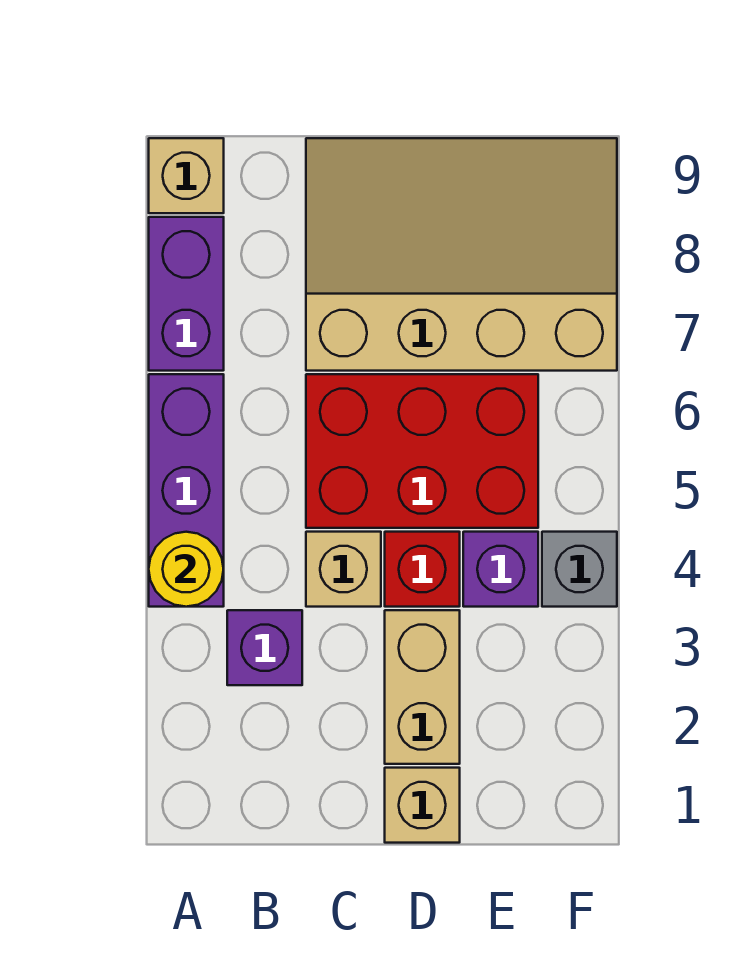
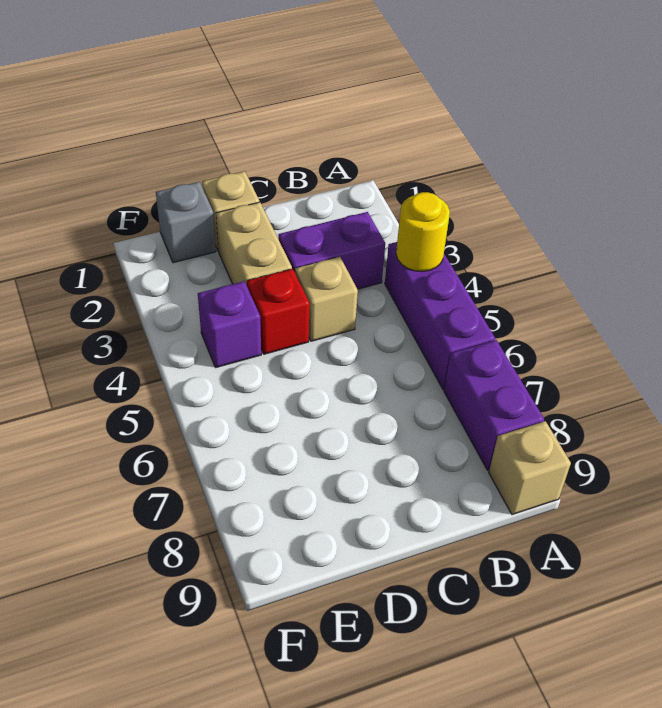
purple brick B3 level 1 -> purple brick B3:C3 level 1
red brick C5:E6 level 1 -> none
tan slope C7:F9 level 1 top 7 -> none
grey brick F4 level 1 -> grey brick E1 level 1

